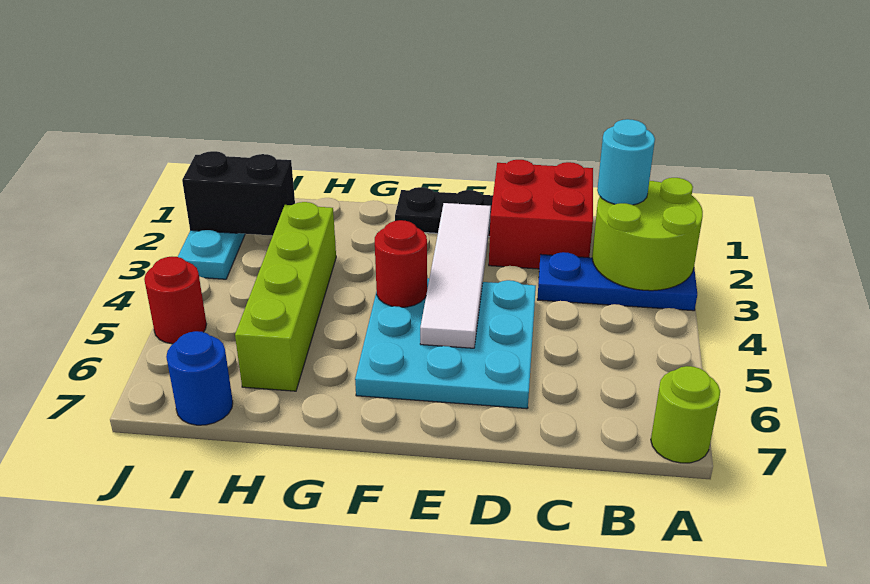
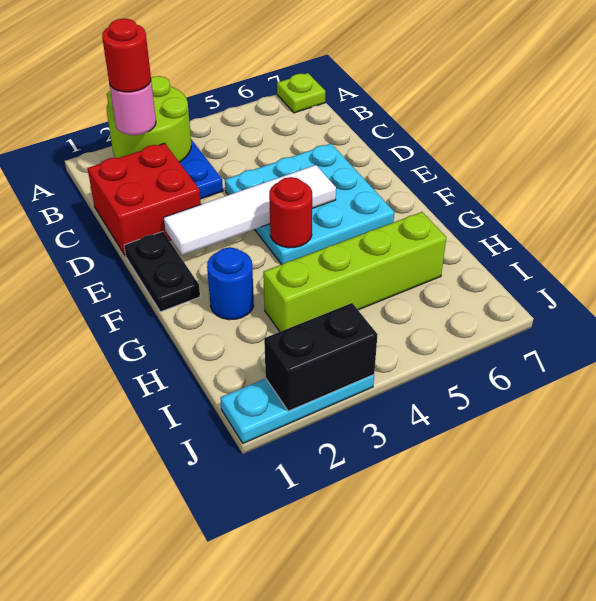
lime round brick A7 level 1 -> lime plate A7 level 1
cyan round brick B2 level 3 -> pink round brick B2 level 3
black brick I2:J2 level 2 -> black brick J2:J3 level 2
blue round brick I7 level 1 -> blue round brick G2 level 1
red round brick J5 level 1 -> red round brick B2 level 4

